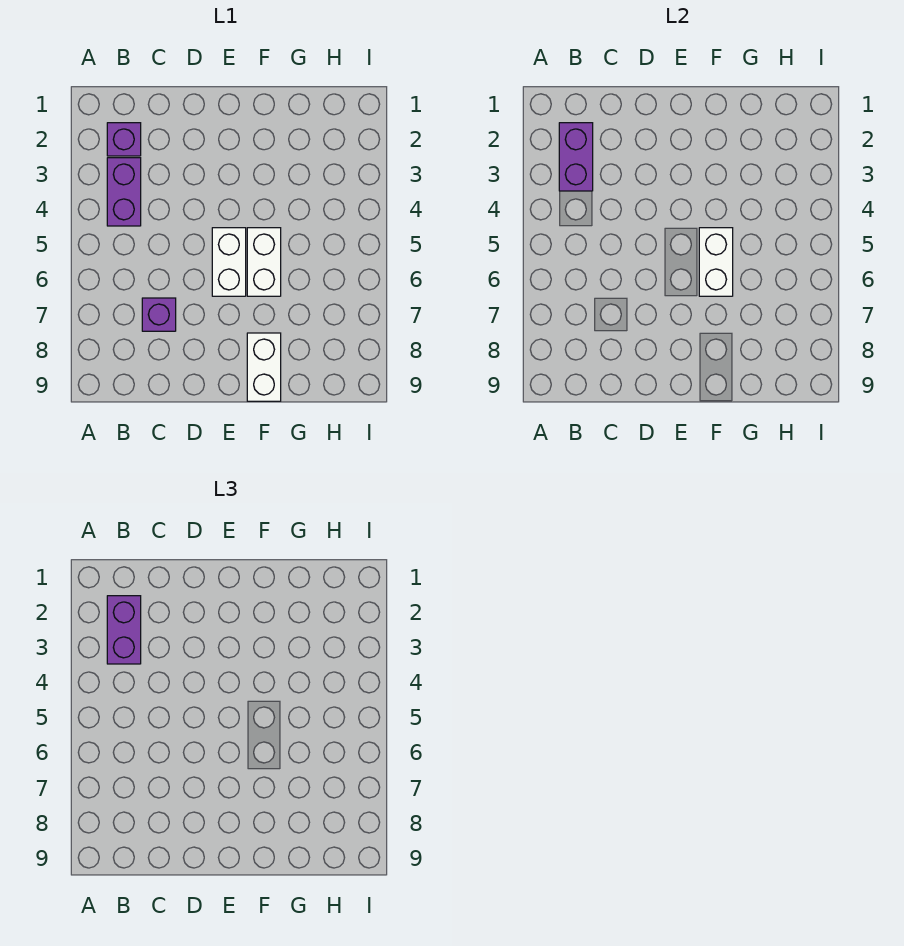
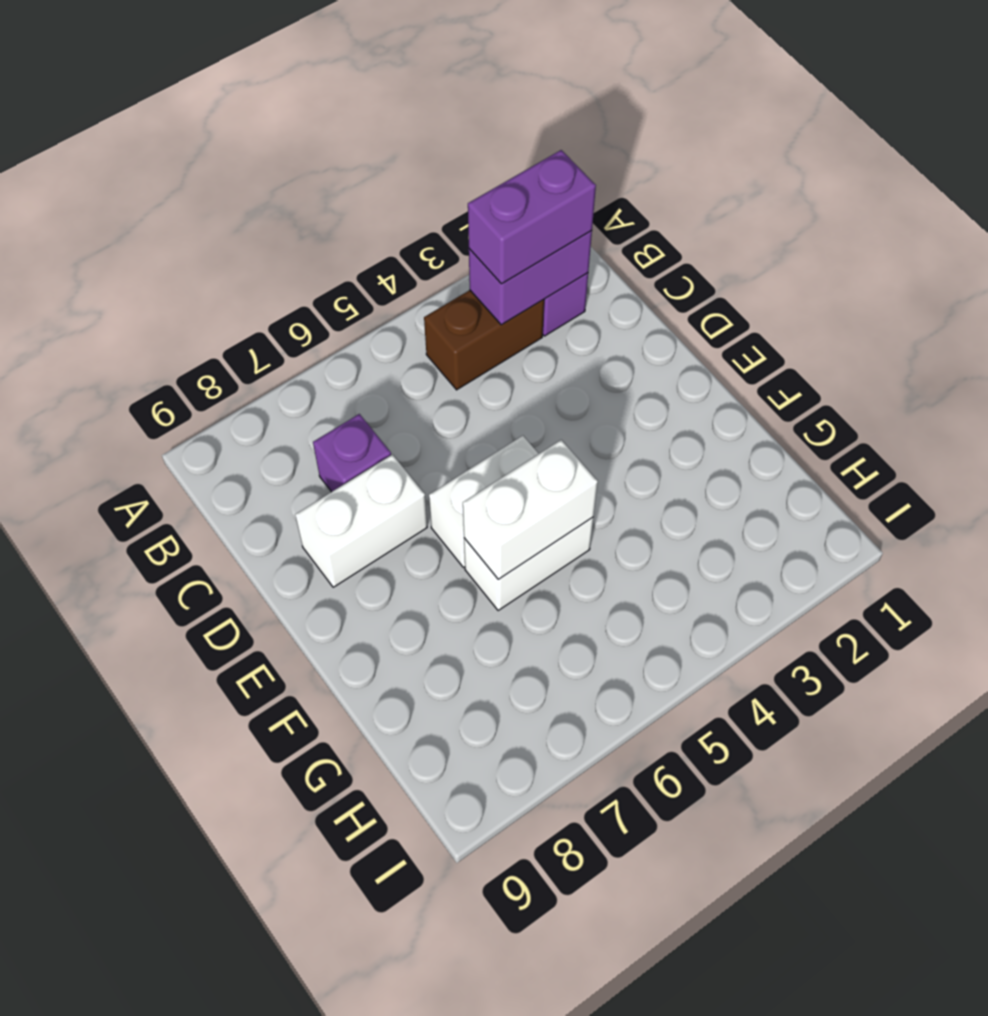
purple brick B3:B4 level 1 -> brown brick B3:B4 level 1
white brick F8:F9 level 1 -> white brick D7:D8 level 1

